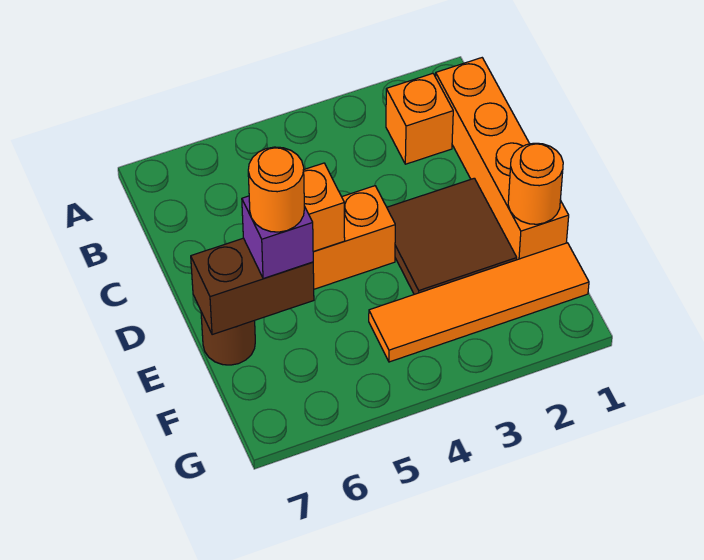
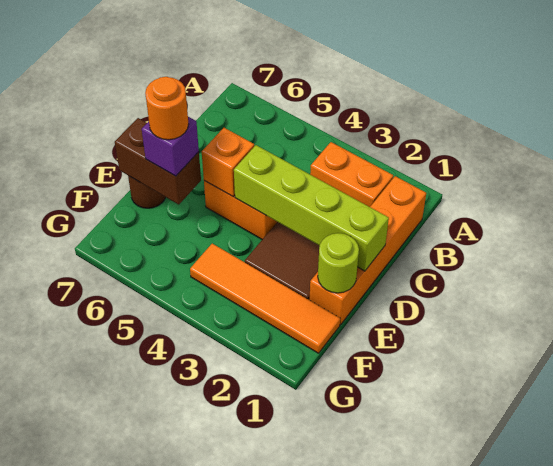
orange brick B2 level 1 -> orange brick B2:B3 level 1
none -> lime brick D1:D4 level 2
orange round brick E1 level 2 -> lime round brick E1 level 2

